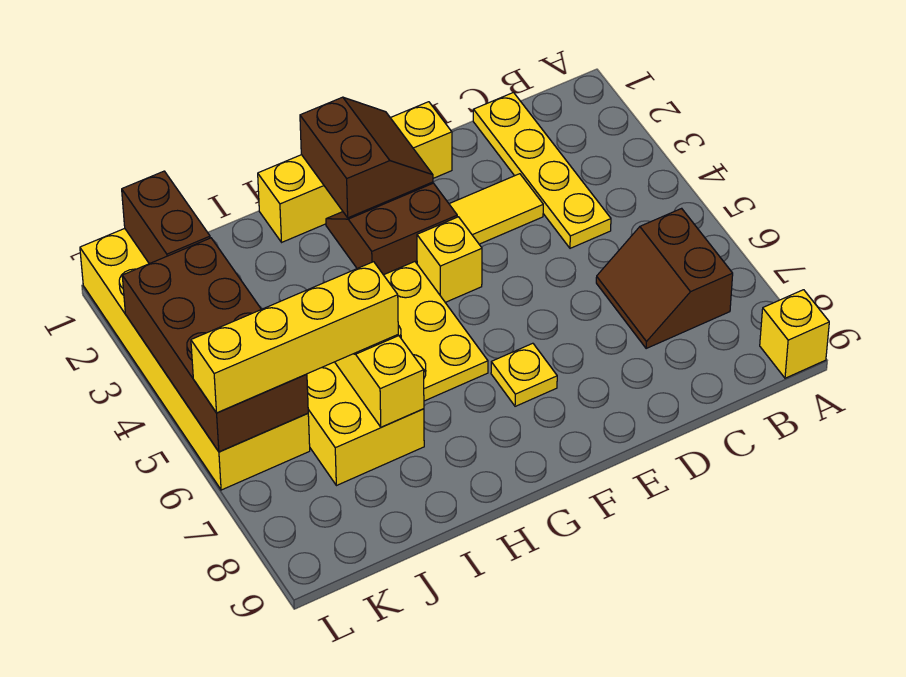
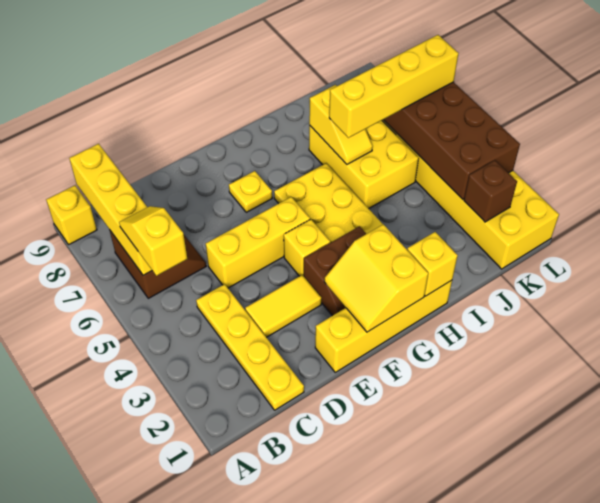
none -> yellow slope B5:B6 level 3 top 5
none -> yellow brick B6:B9 level 2
none -> yellow brick D5:F5 level 1
brown slope F1:G2 level 2 top G -> yellow slope F1:G2 level 2 top G
none -> yellow brick H1 level 2
brown brick K1:K2 level 2 -> brown brick K2 level 2

